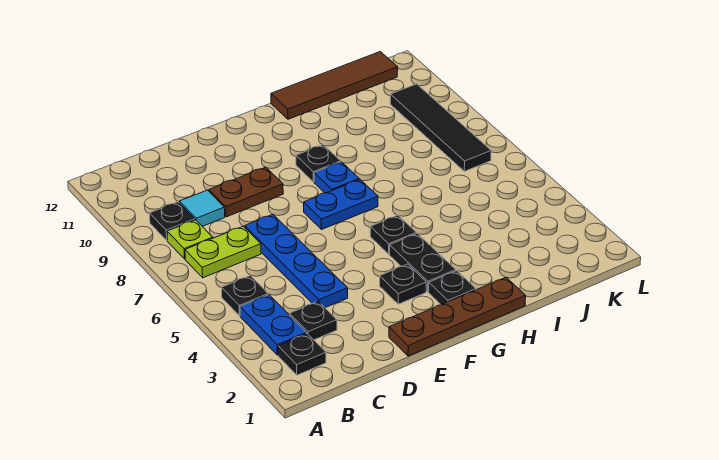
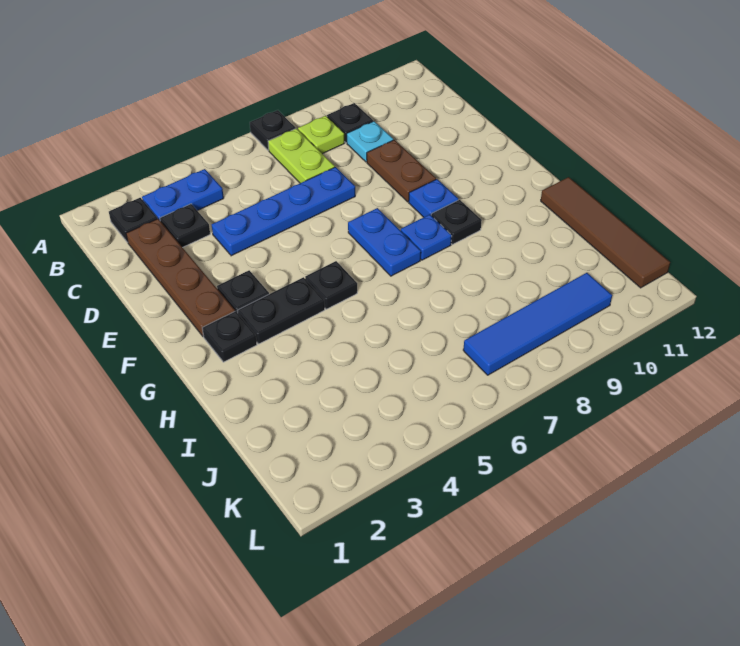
black plate B5 level 1 -> black plate A7 level 1
cyan tile C9 level 1 -> cyan plate C9 level 1
brown plate E1:H1 level 1 -> brown plate C2:F2 level 1
none -> blue plate F9 level 1
black tile K7:K10 level 1 -> blue tile K7:K10 level 1

